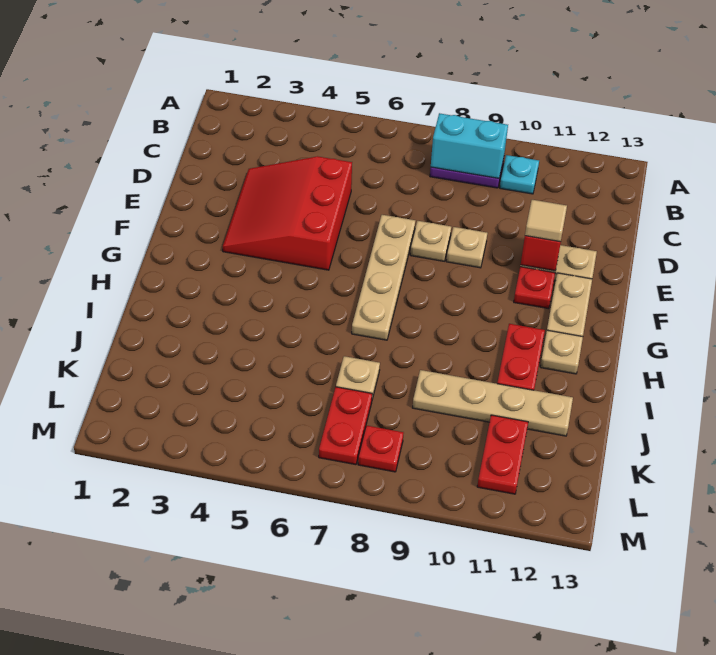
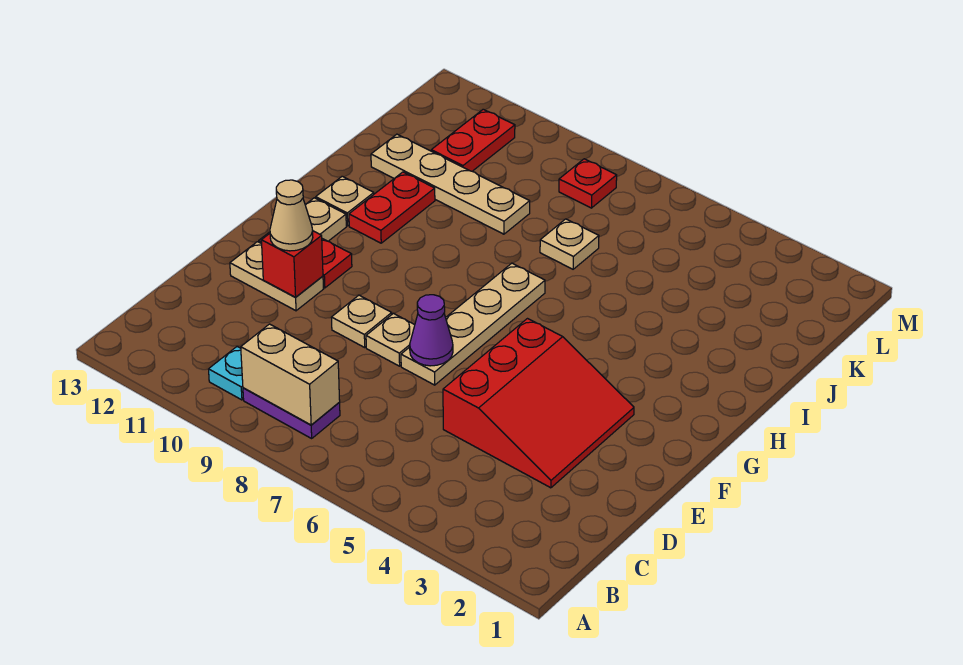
cyan brick B8:B9 level 2 -> tan brick B8:B9 level 2
none -> purple cone E7 level 2
tan tile E11 level 3 -> tan cone E11 level 3
red plate K7:L7 level 1 -> none

